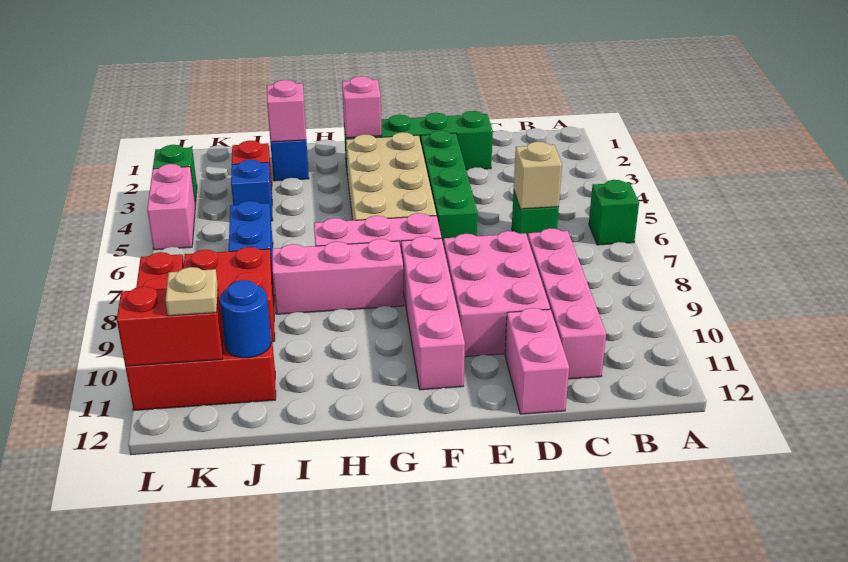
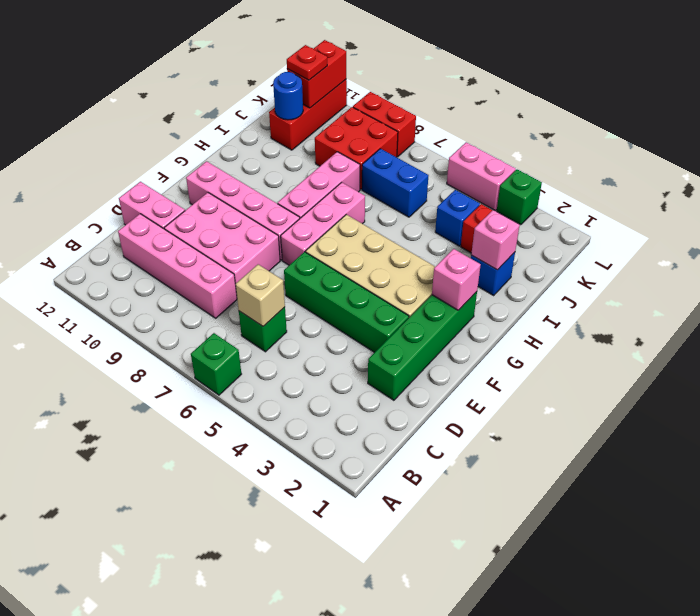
tan plate K11 level 3 -> red plate K11 level 3

